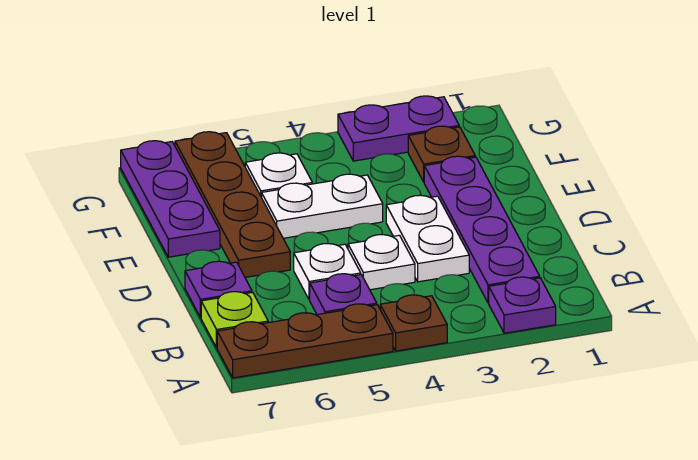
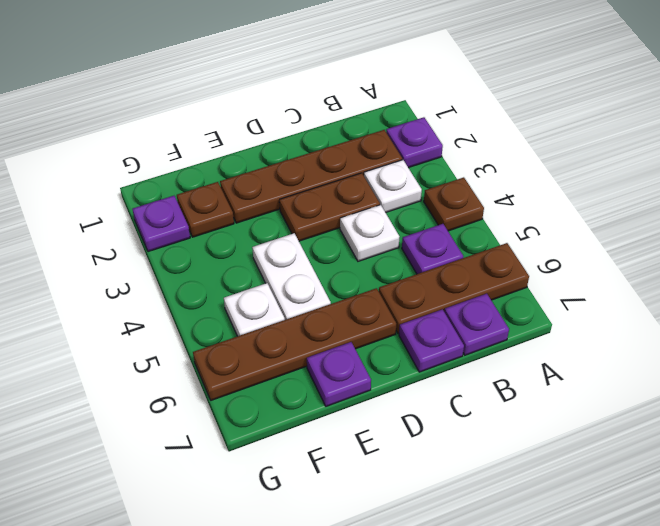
brown plate A5:A7 level 1 -> brown plate A6:C6 level 1
purple plate B2:E2 level 1 -> brown plate B2:E2 level 1
lime plate B7 level 1 -> purple plate B7 level 1
white plate C3:D3 level 1 -> brown plate C3:D3 level 1
white plate C5 level 1 -> white plate B3 level 1
purple plate E7:G7 level 1 -> purple plate E7 level 1
purple plate G2:G3 level 1 -> purple plate G2 level 1

